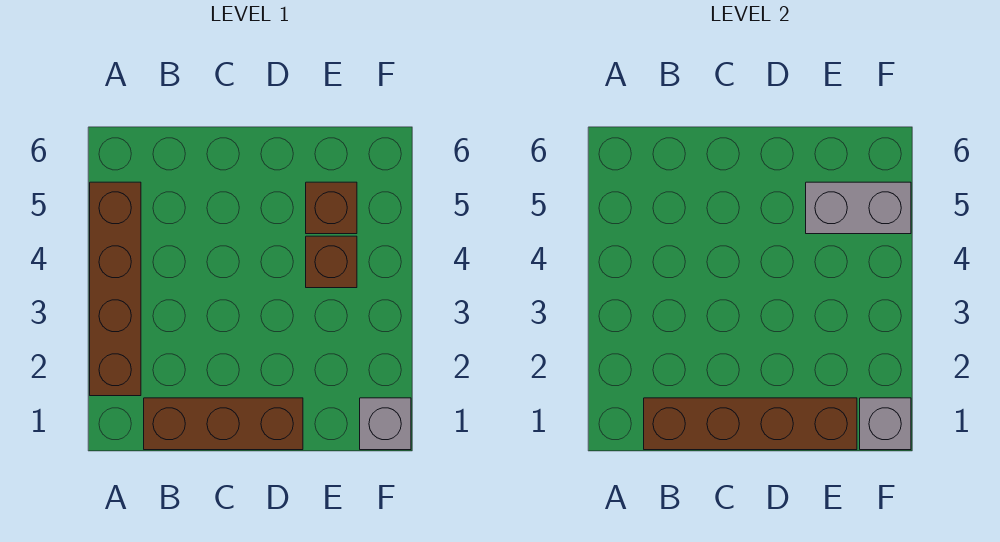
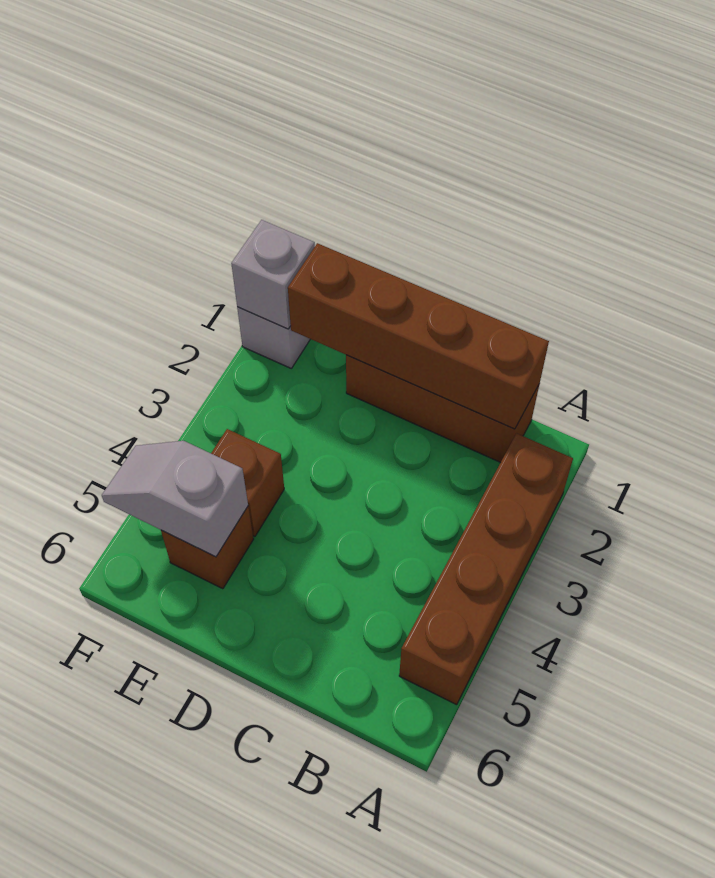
grey brick E5:F5 level 2 -> grey slope E5:F5 level 2 top E

